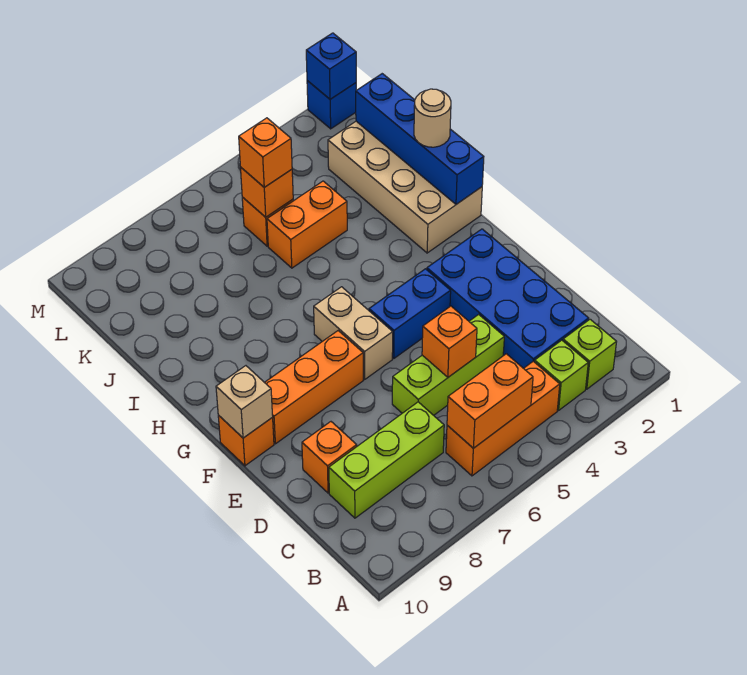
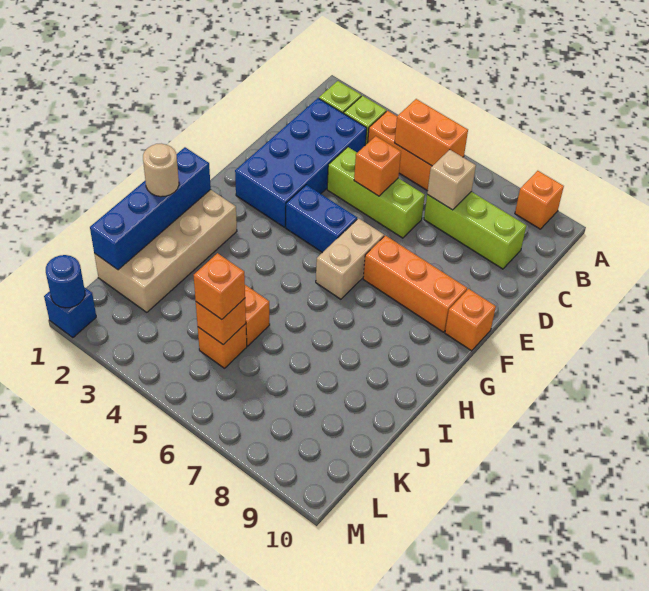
orange brick D9 level 1 -> orange brick A9 level 1
tan brick F10 level 2 -> tan brick C7 level 2
blue brick M1 level 2 -> blue round brick M1 level 2

